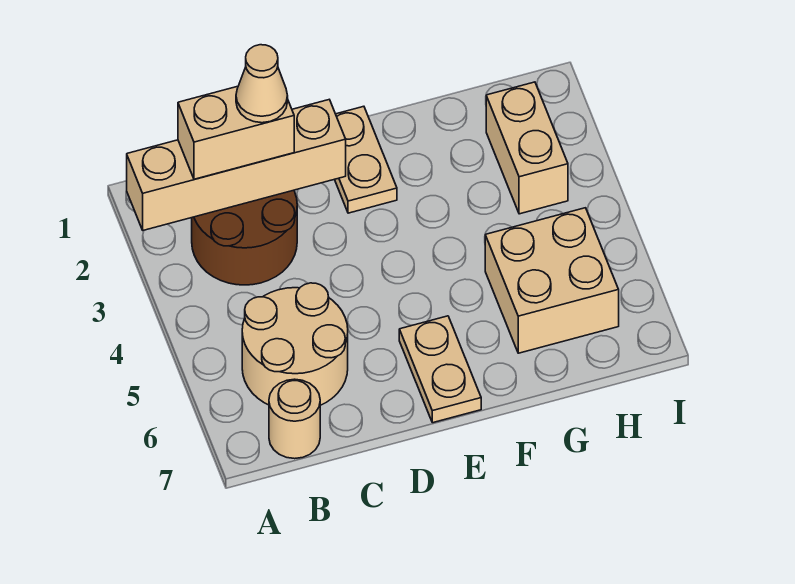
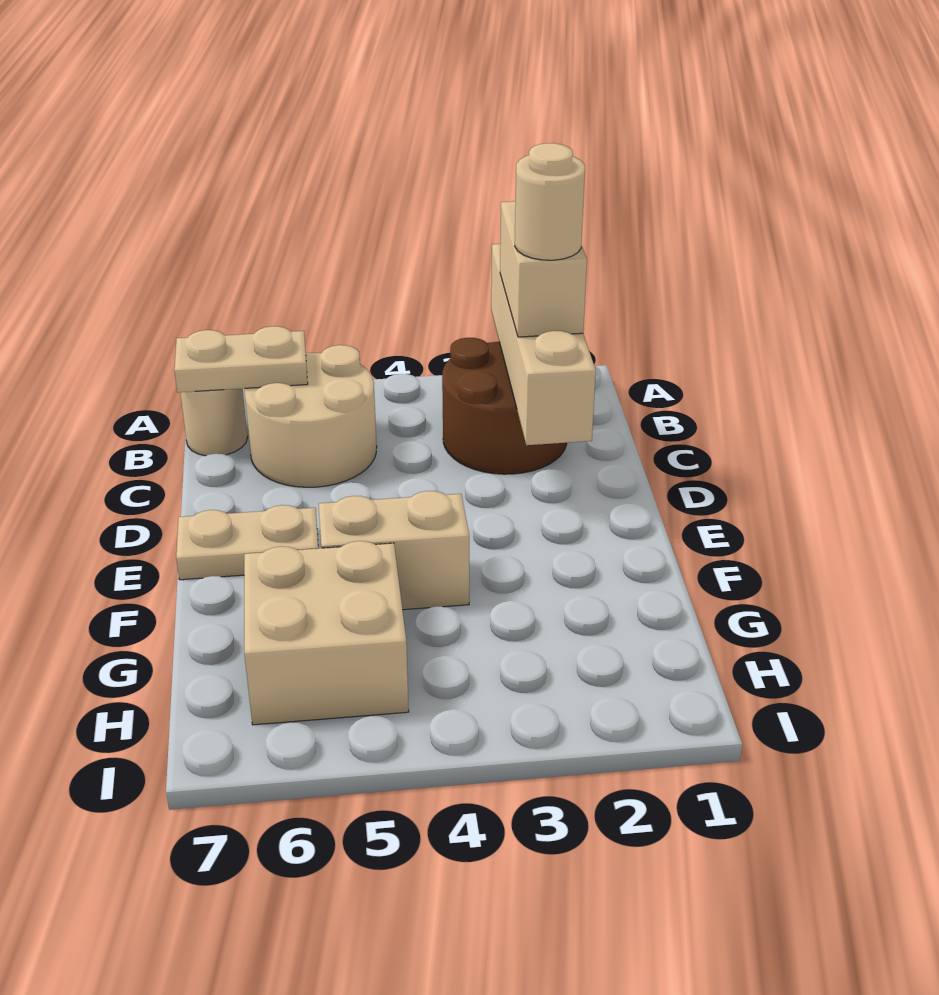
tan cone C2 level 4 -> tan round brick C2 level 4
tan plate E1:E2 level 1 -> tan plate B6:B7 level 2
tan brick H2:H3 level 1 -> tan brick F4:F5 level 1

